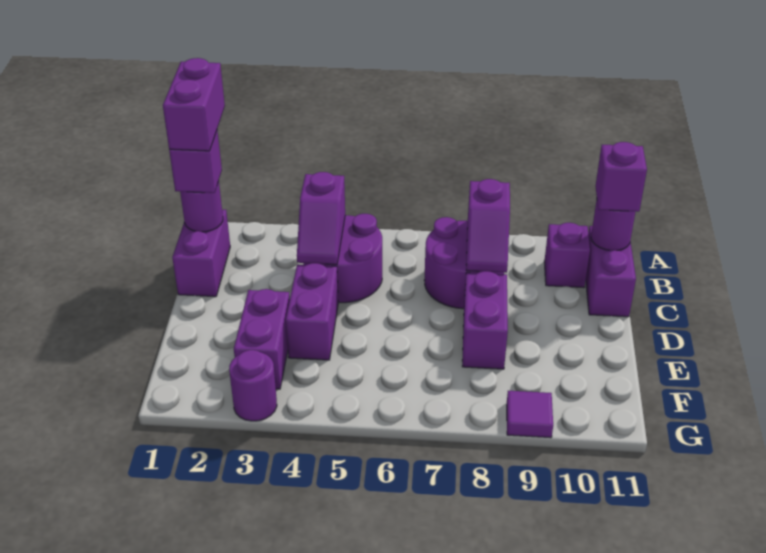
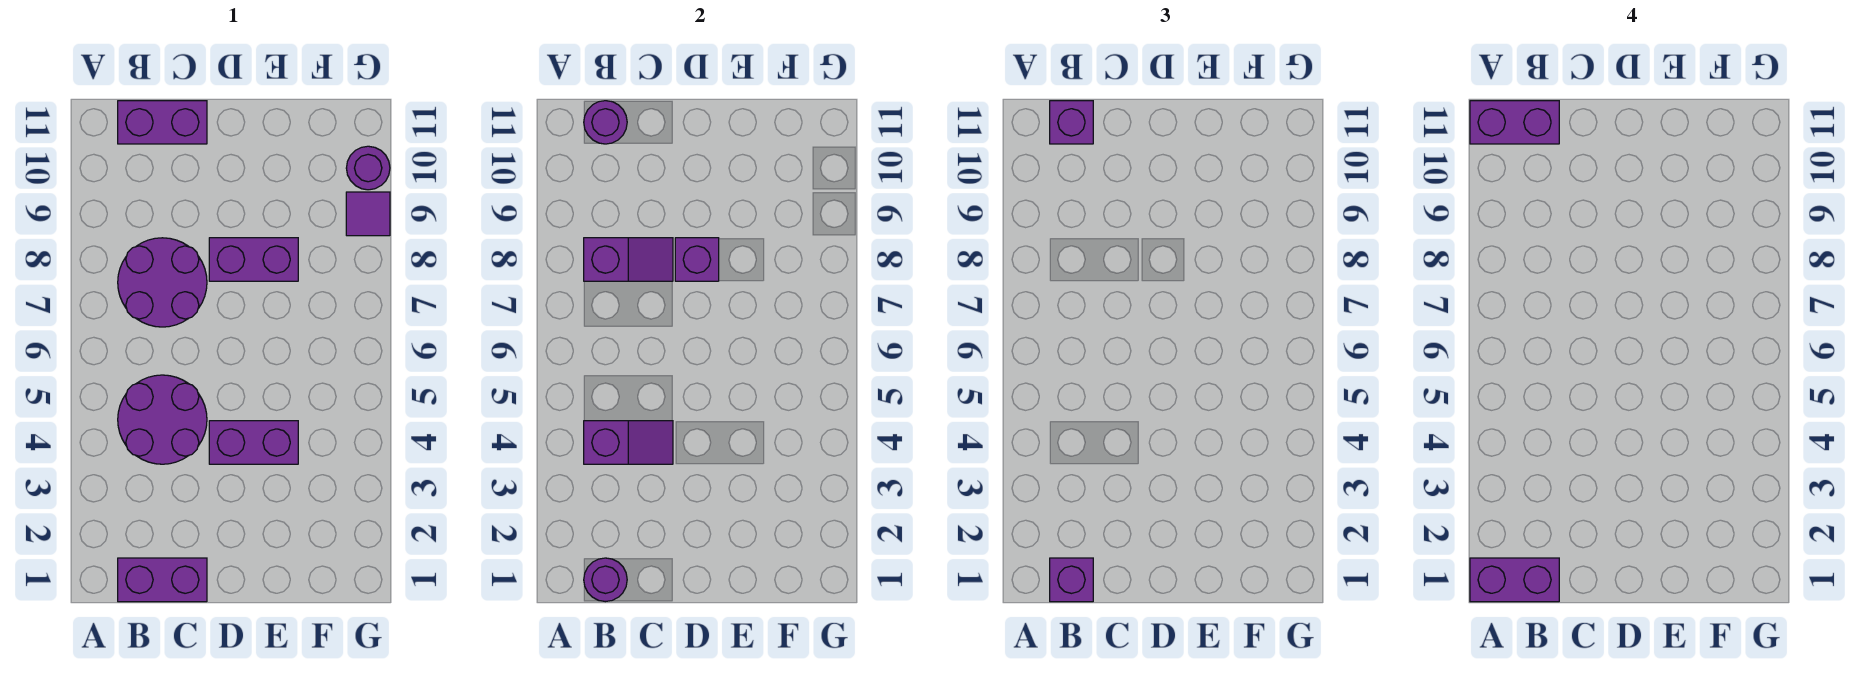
purple brick B10 level 1 -> purple brick D8 level 2
purple brick E3:F3 level 1 -> purple brick A11:B11 level 4
purple round brick G3 level 1 -> purple round brick G10 level 1

